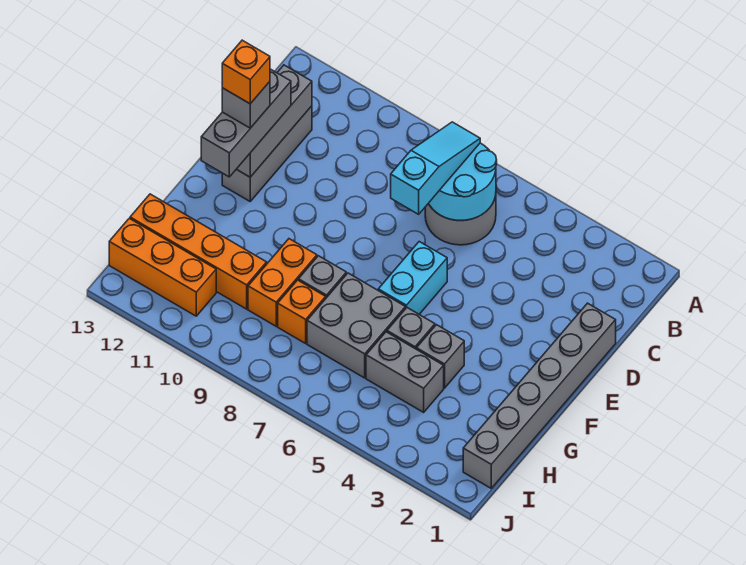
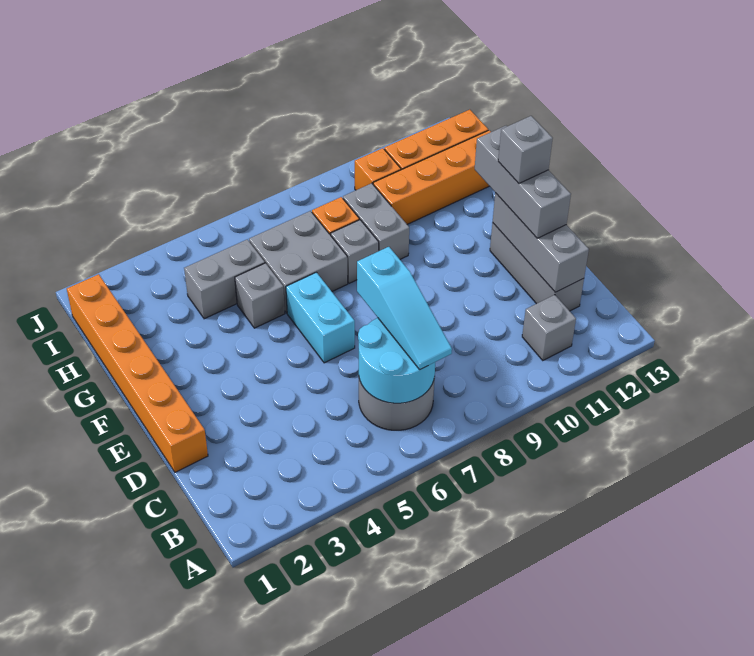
grey brick D1:I1 level 1 -> orange brick D1:I1 level 1
orange brick E12 level 5 -> orange brick I10 level 1
grey brick G4 level 1 -> grey brick B11 level 1
orange brick G9:H9 level 1 -> grey brick G9:H9 level 1

